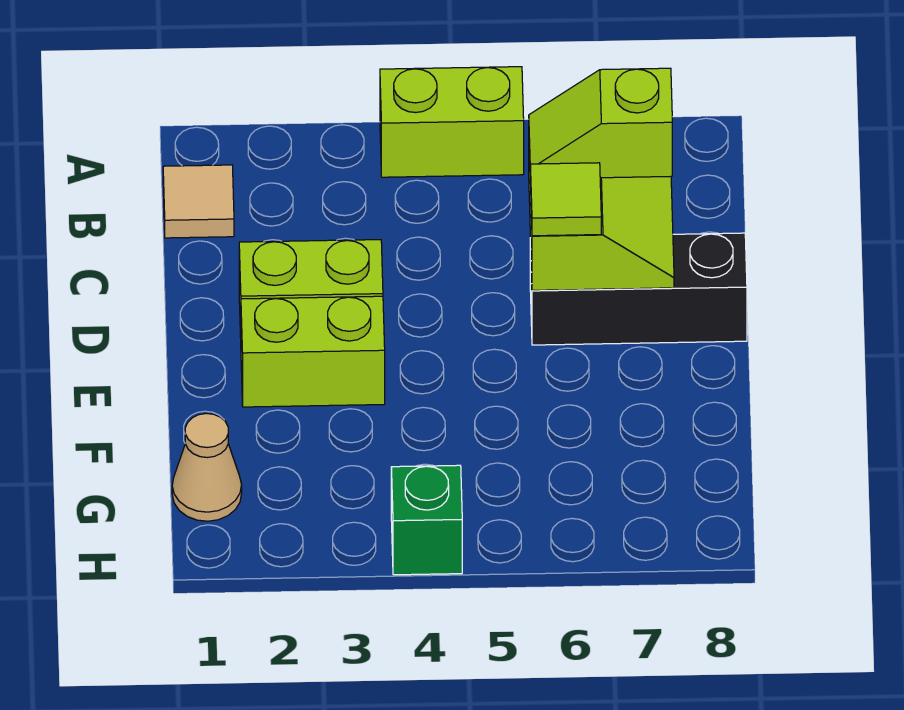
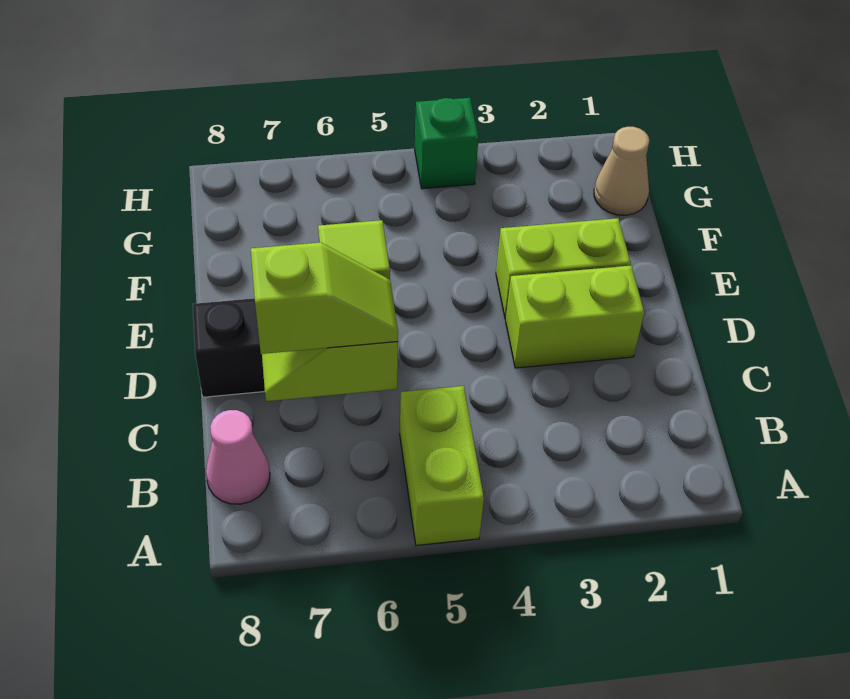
lime brick A4:A5 level 1 -> lime brick A5:B5 level 1
tan tile B1 level 1 -> none
none -> pink cone B8 level 1

